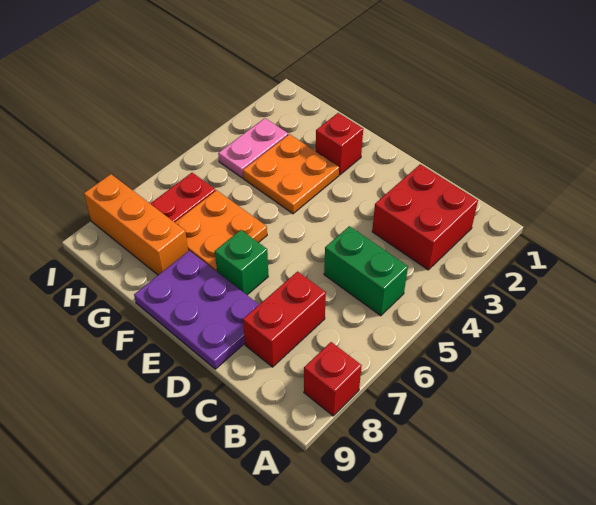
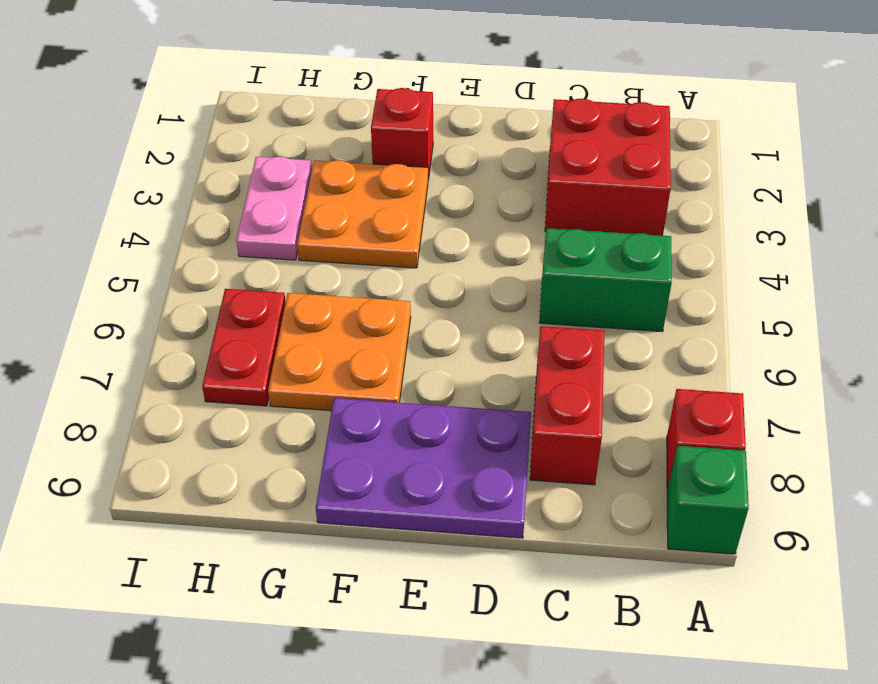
green brick E7 level 1 -> green brick A9 level 1
orange brick G8:I8 level 1 -> none

